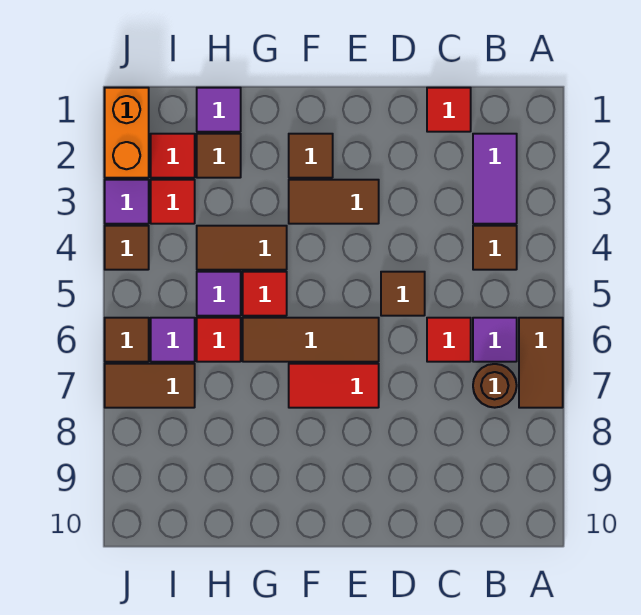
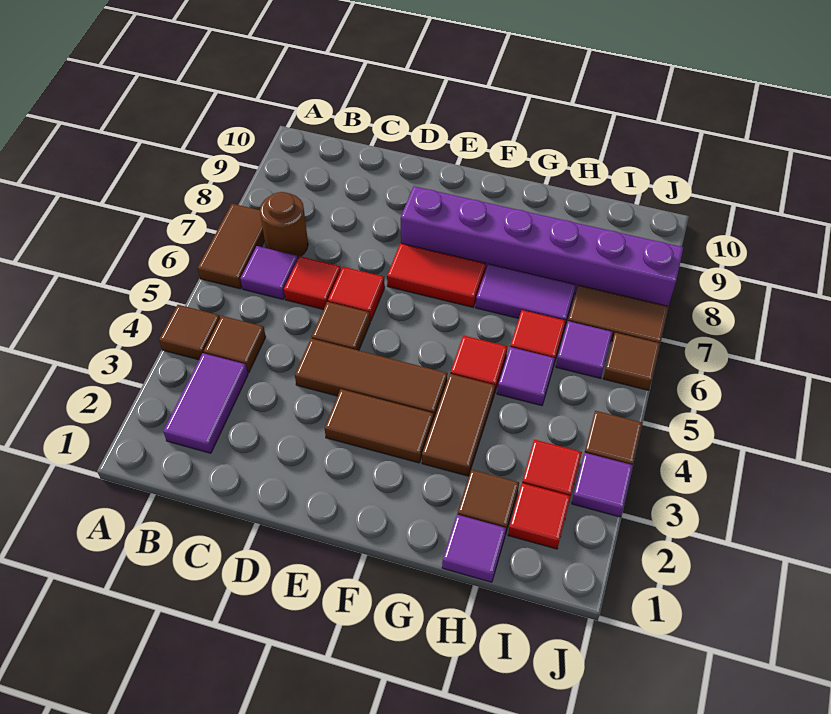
red tile C1 level 1 -> red tile D6 level 1
brown tile E6:G6 level 1 -> brown tile D4:F4 level 1
none -> purple brick E8:J8 level 1
brown tile F2 level 1 -> brown tile A4 level 1
brown tile G4:H4 level 1 -> brown tile G3:G4 level 1
none -> purple tile G7:H7 level 1
orange brick J1:J2 level 1 -> none

